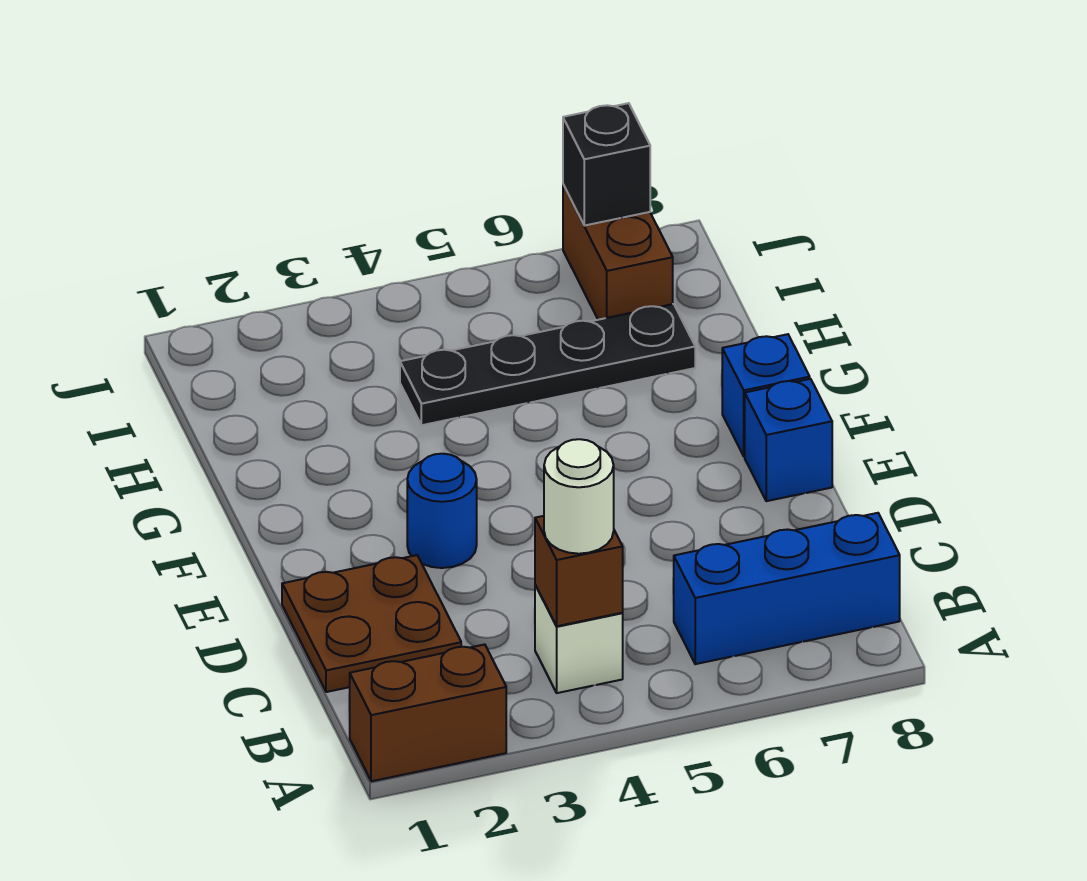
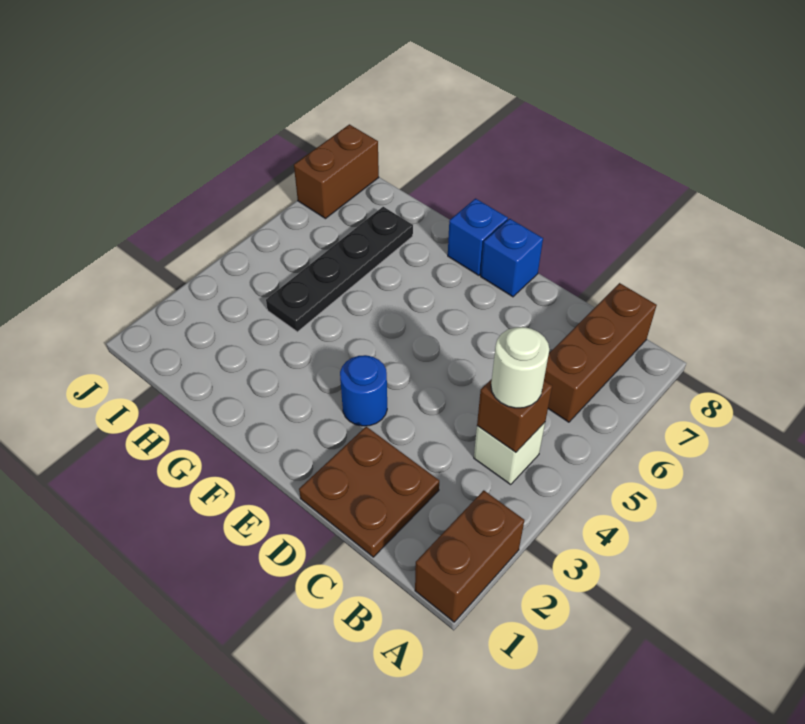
blue brick B6:B8 level 1 -> brown brick B6:B8 level 1
brown brick I7:J7 level 1 -> brown brick J7:J8 level 1
black brick J7 level 2 -> none

